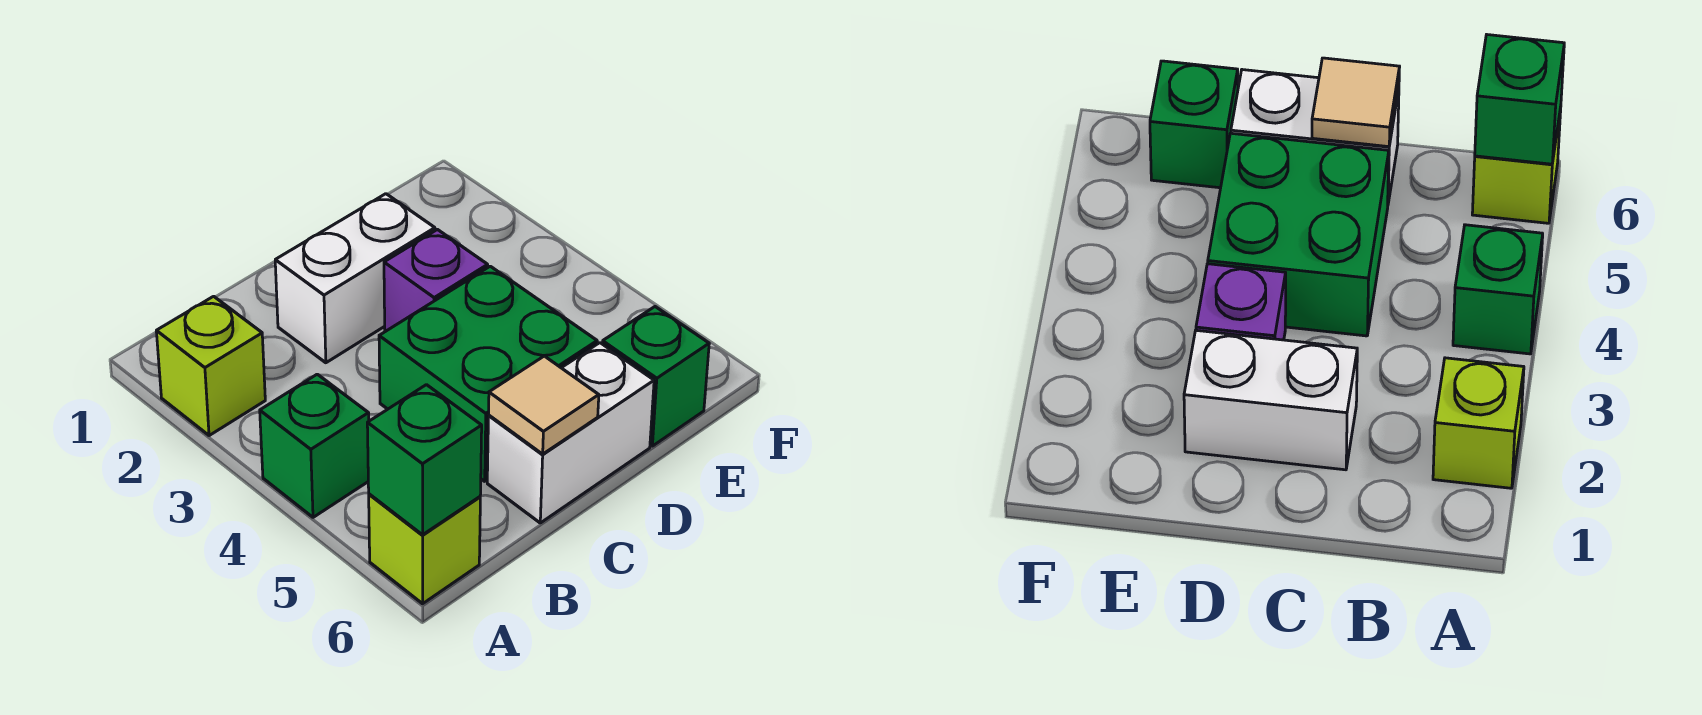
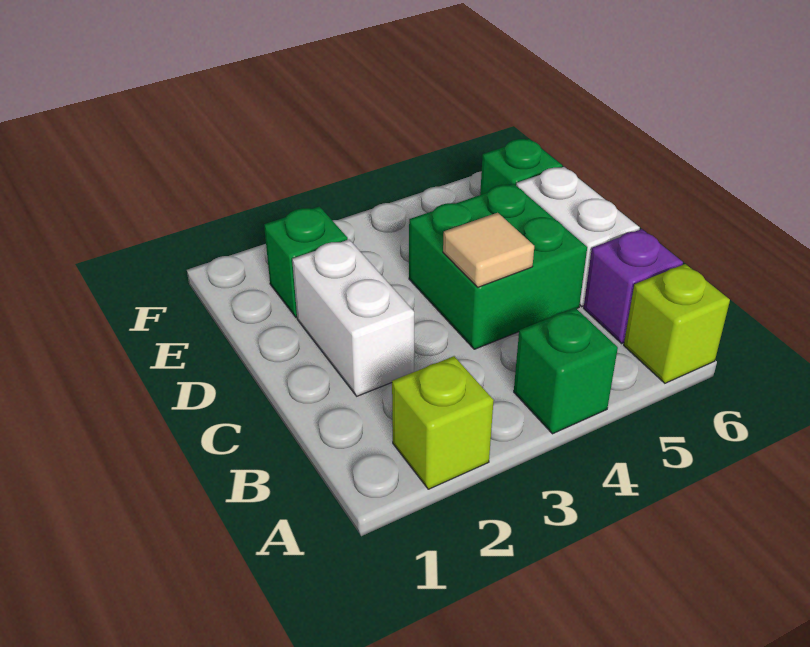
green brick A6 level 2 -> green brick E2 level 1
tan tile C6 level 2 -> tan tile C4 level 2
purple brick D3 level 1 -> purple brick B6 level 1

